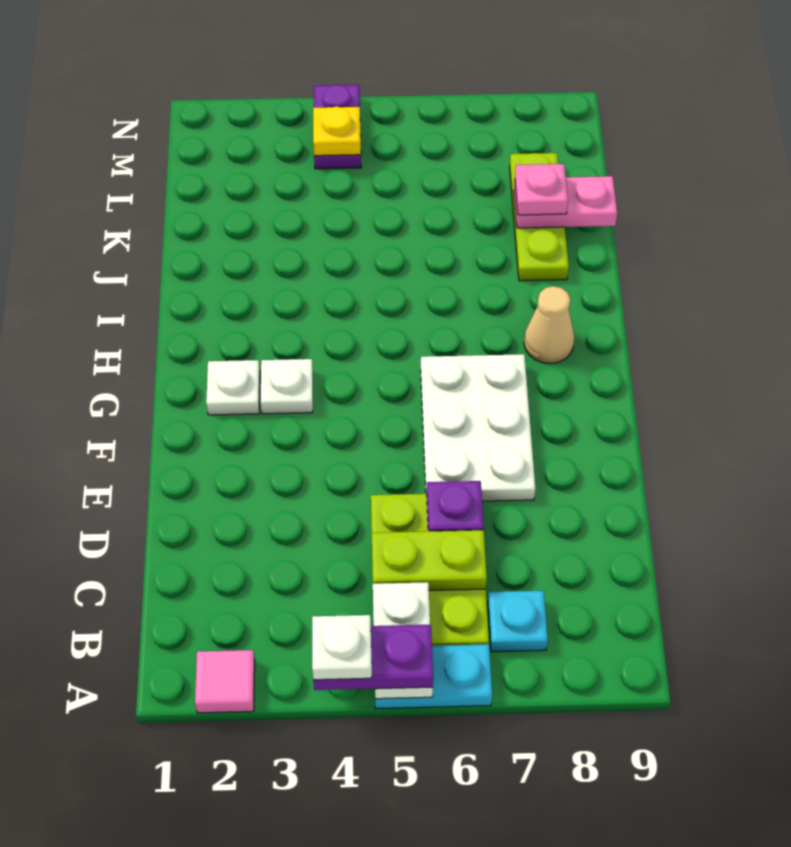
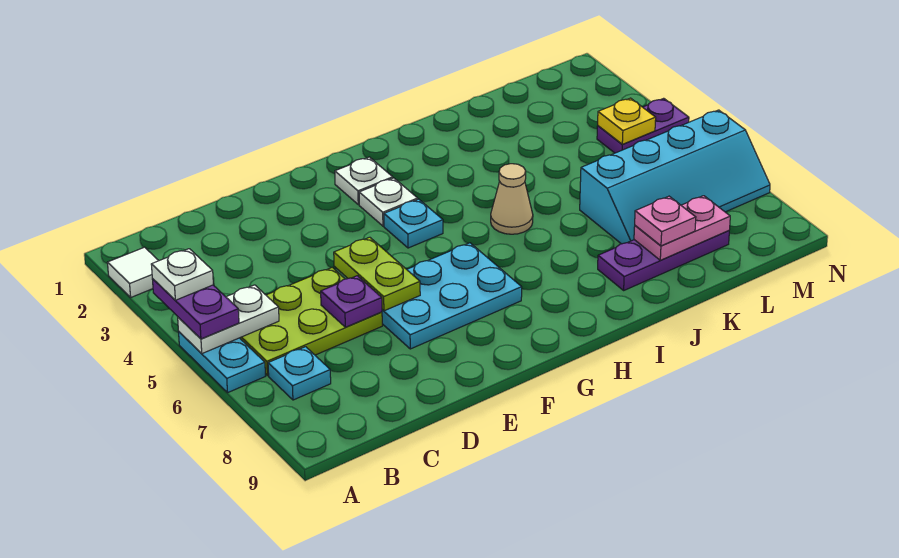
pink tile A2 level 1 -> white tile A2 level 1
lime plate C5:C6 level 2 -> lime plate E5:E6 level 2
white plate E6:G7 level 1 -> cyan plate E6:G7 level 1
none -> cyan plate G4 level 1
tan cone H8 level 1 -> tan cone I5 level 1
lime plate J8:L8 level 1 -> purple plate J8:L8 level 1
none -> cyan slope K6:N7 level 1 top 6
pink plate K8:K9 level 2 -> pink plate K8:L8 level 2

